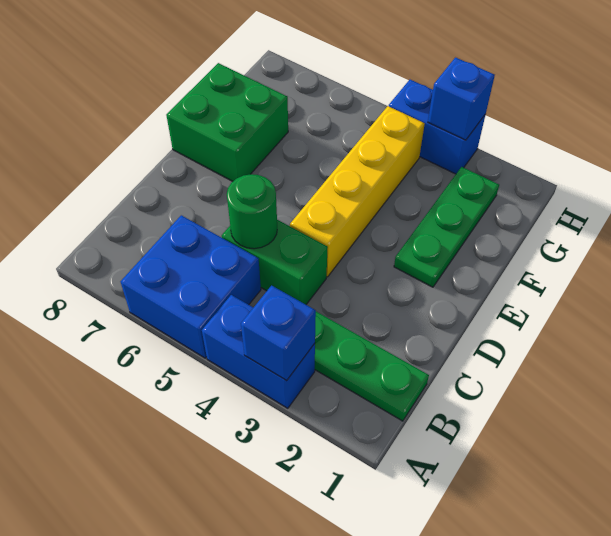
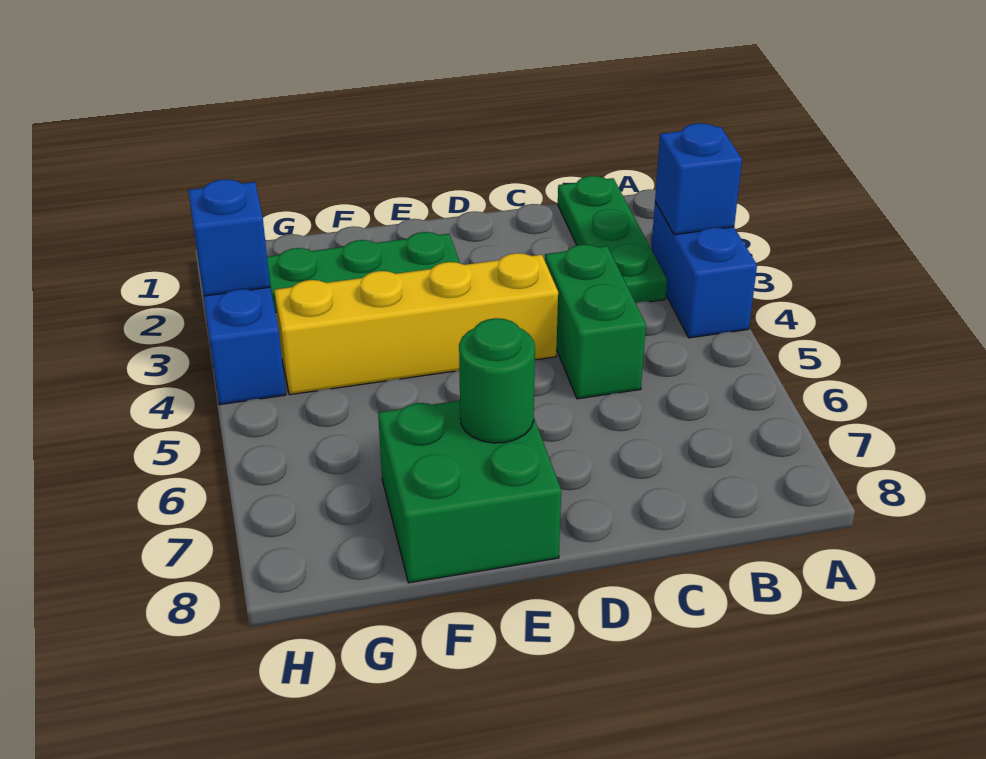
blue brick A5:B6 level 1 -> none
green round brick C5 level 2 -> green round brick E7 level 2

